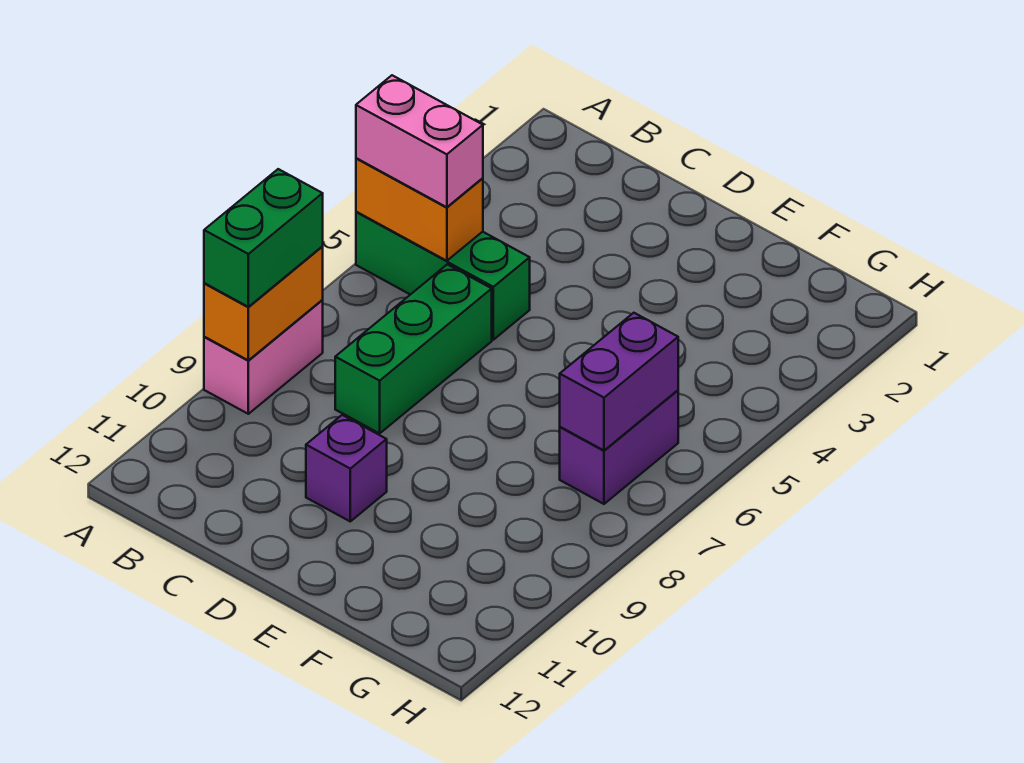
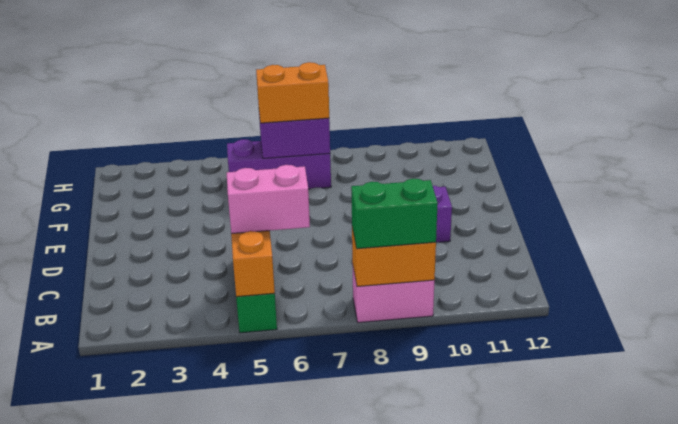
pink brick A5:B5 level 3 -> pink brick B5:B6 level 3
green brick C6:C8 level 1 -> none
purple brick G6:G7 level 1 -> purple brick G5:G7 level 1
none -> orange brick G6:G7 level 3

